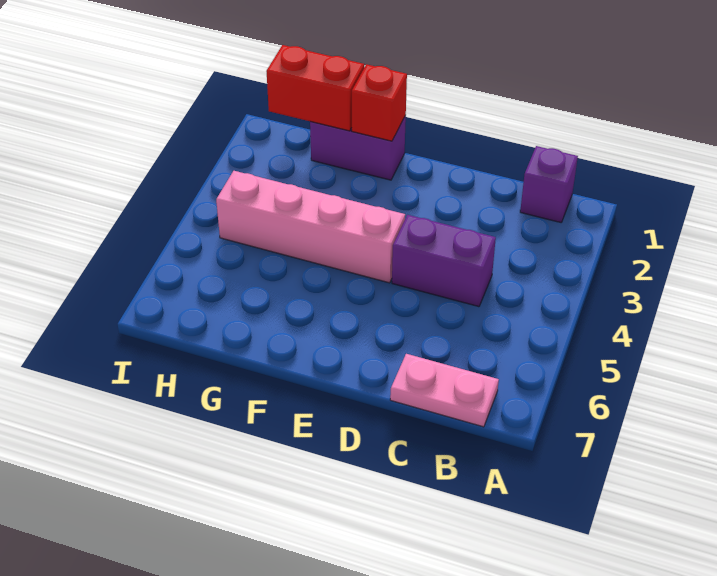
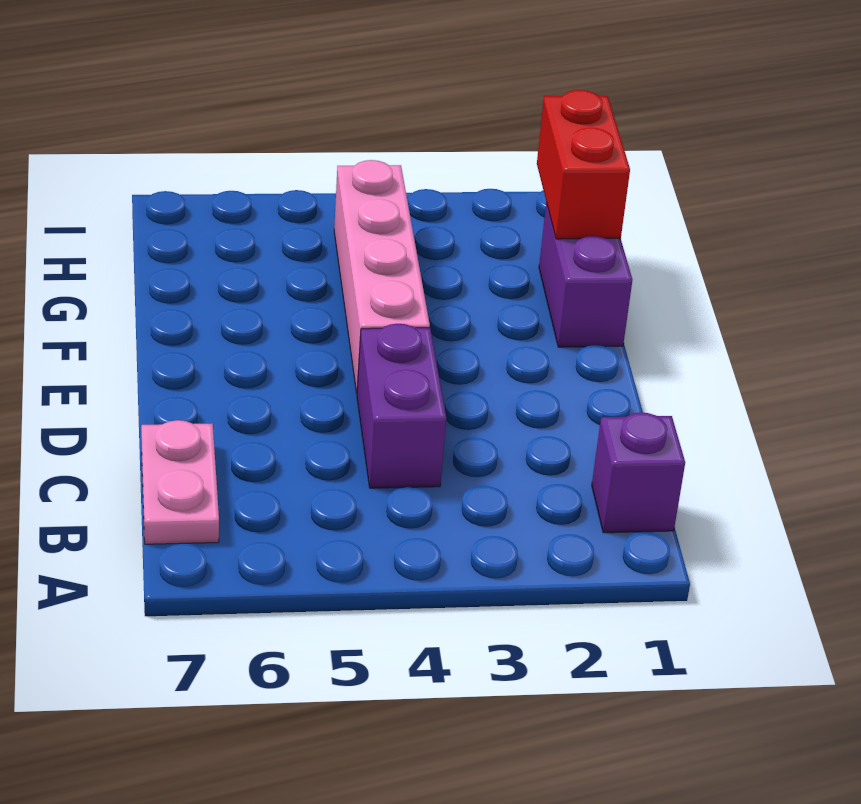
red brick F1 level 2 -> none

